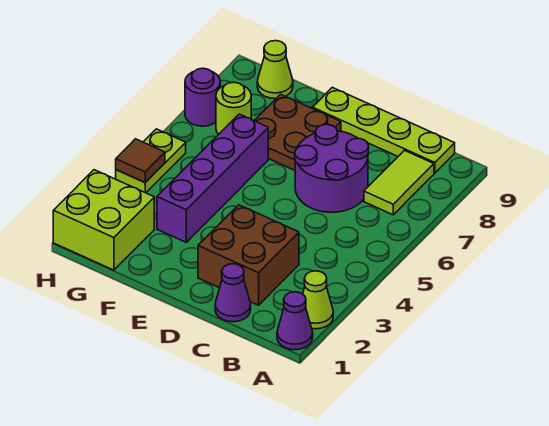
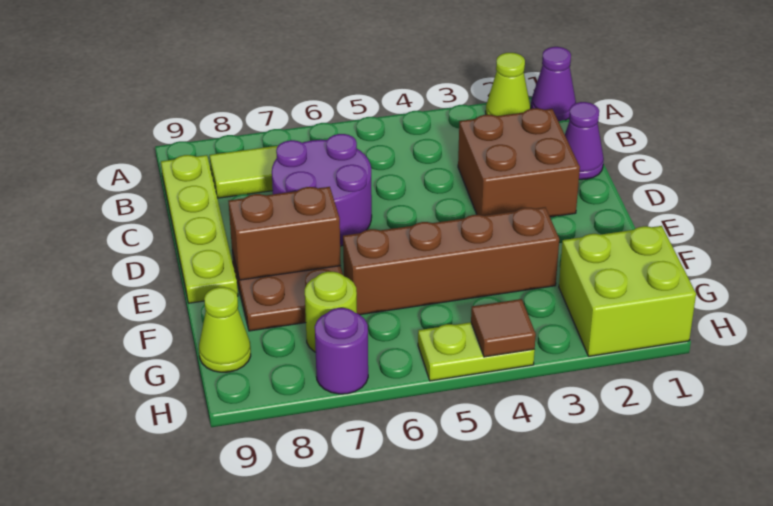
none -> brown brick E7:E8 level 2
purple brick F3:F6 level 1 -> brown brick F3:F6 level 1

